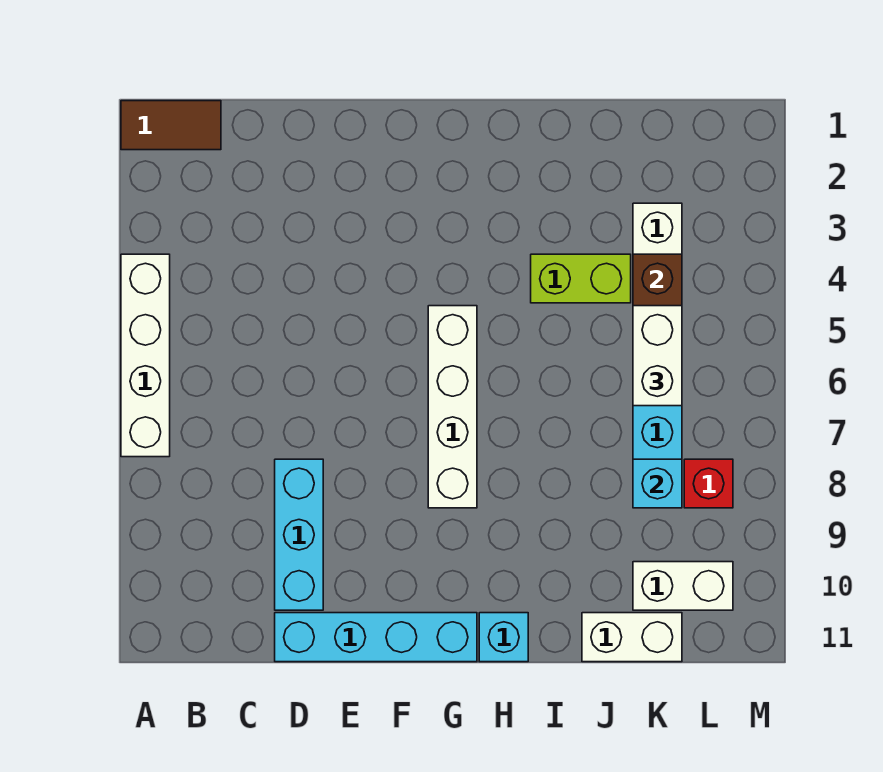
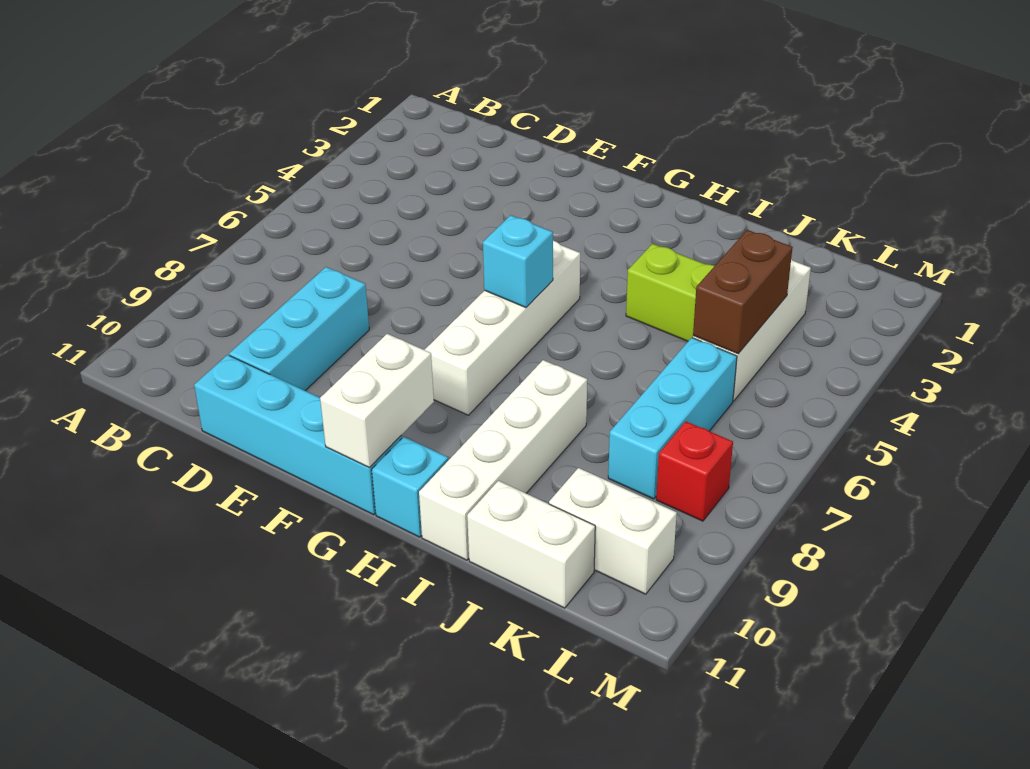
brown tile A1:B1 level 1 -> none
white brick A4:A7 level 1 -> white brick I8:I11 level 1
white brick K5:K6 level 3 -> white brick G10:G11 level 2
cyan brick K8 level 2 -> cyan brick G6 level 2

